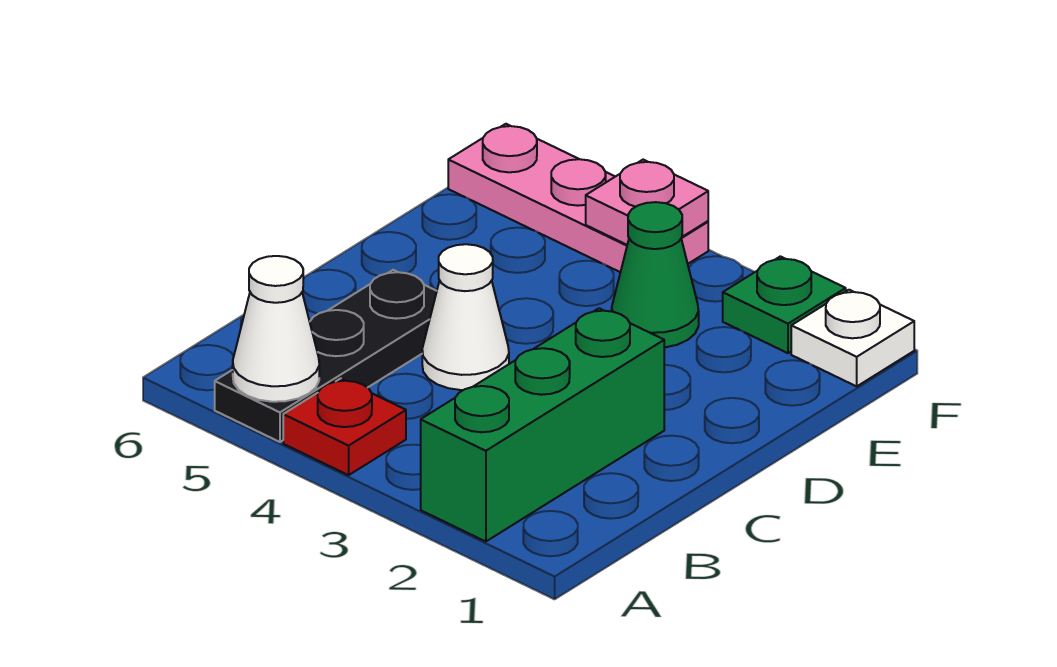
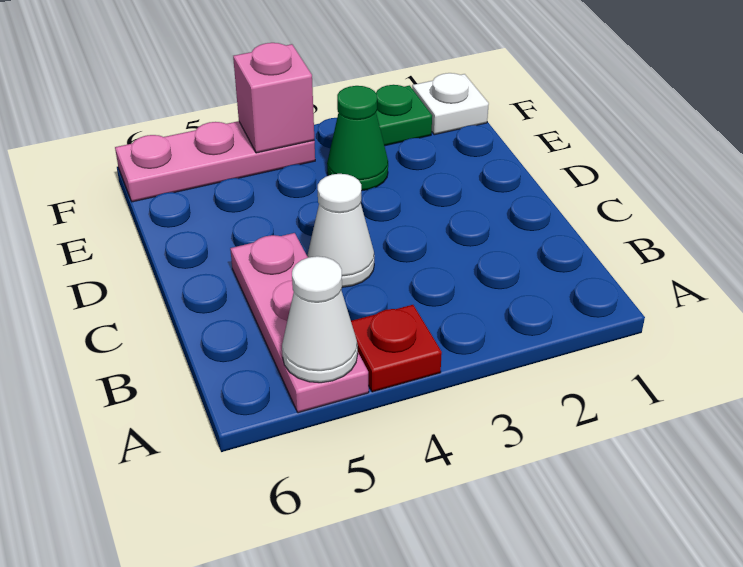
green brick A2:C2 level 1 -> none
black plate A5:C5 level 1 -> pink plate A5:C5 level 1
pink plate F4 level 2 -> pink brick F4 level 2

